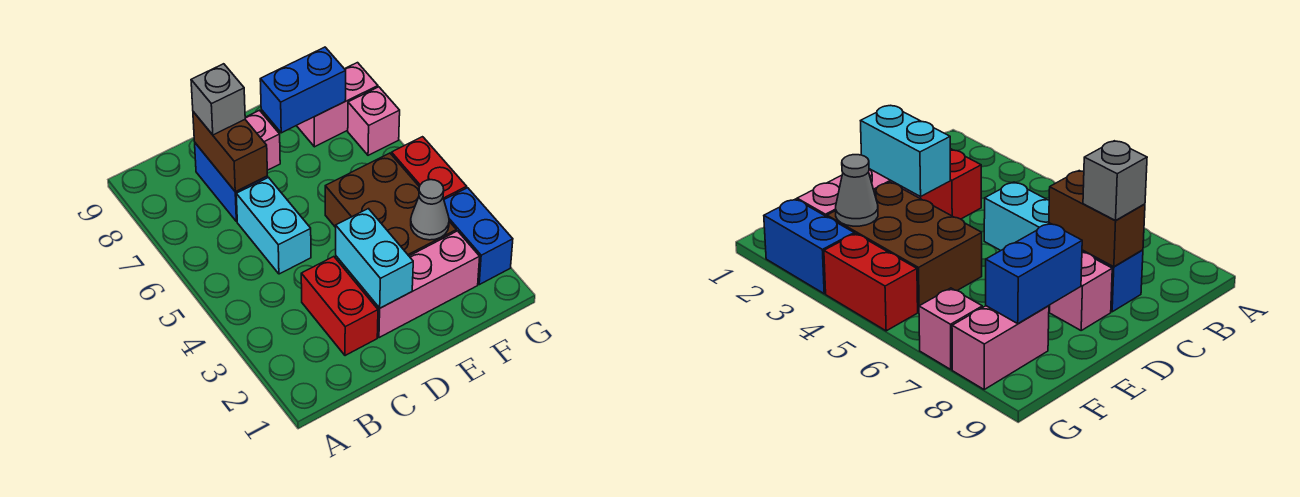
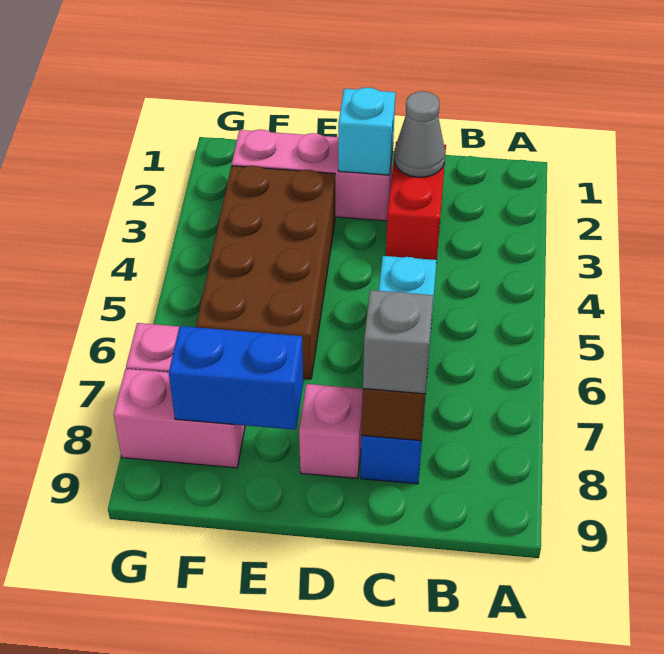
cyan brick D2:D3 level 2 -> cyan brick D2 level 2
brown brick E3:F5 level 1 -> brown brick E3:F6 level 1
grey cone F3 level 2 -> grey cone C2 level 2
blue brick G2:G3 level 1 -> none
red brick G4:G5 level 1 -> none

